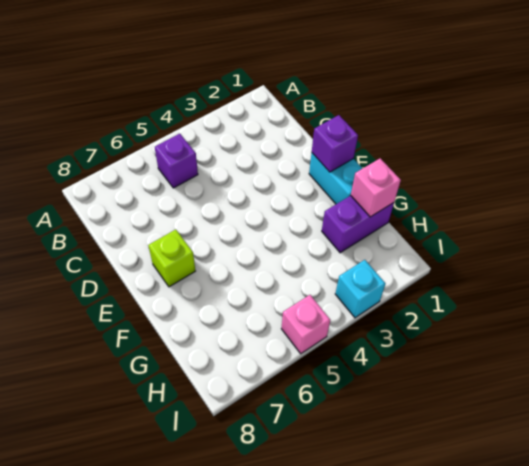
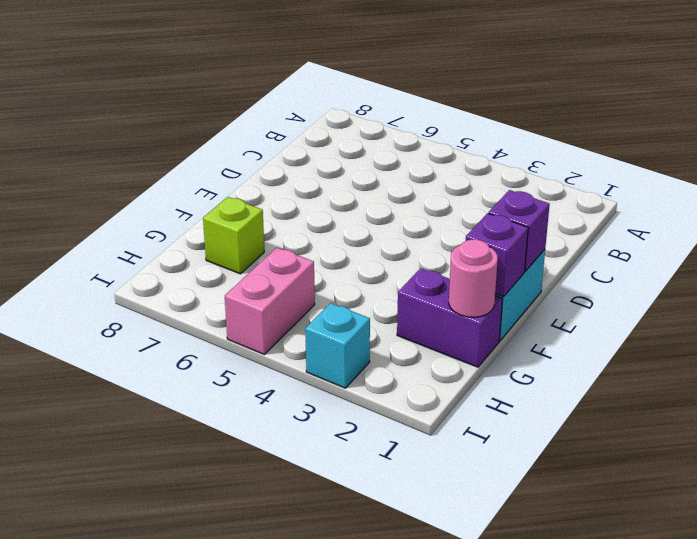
purple brick B5 level 1 -> purple brick F1 level 2
lime brick E7 level 1 -> lime brick G7 level 1
pink brick G1 level 2 -> pink round brick G1 level 2
pink brick I5 level 1 -> pink brick H5:I5 level 1

